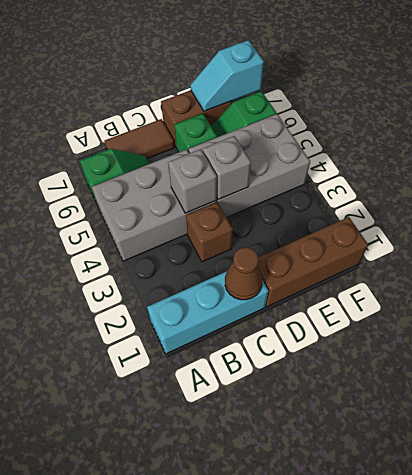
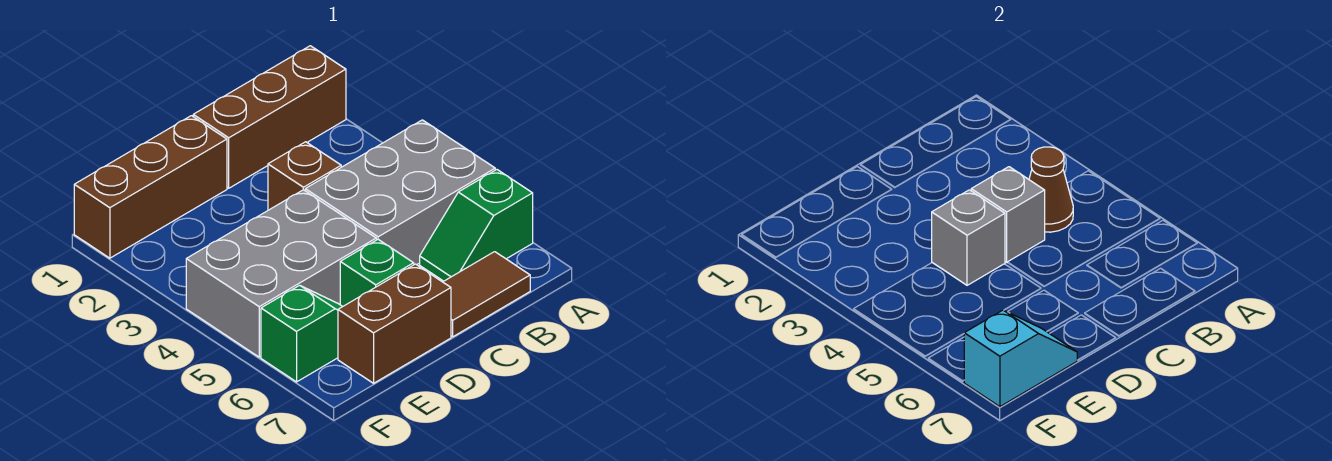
cyan brick A1:C1 level 1 -> brown brick A1:C1 level 1
brown cone C1 level 2 -> brown cone B4 level 2

